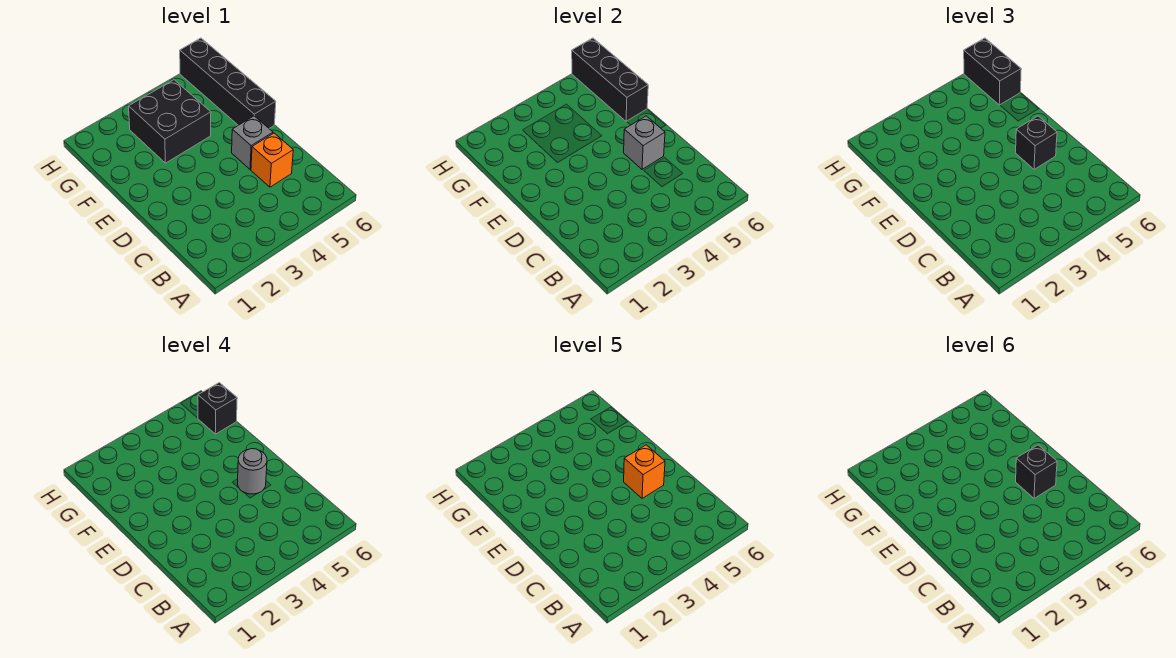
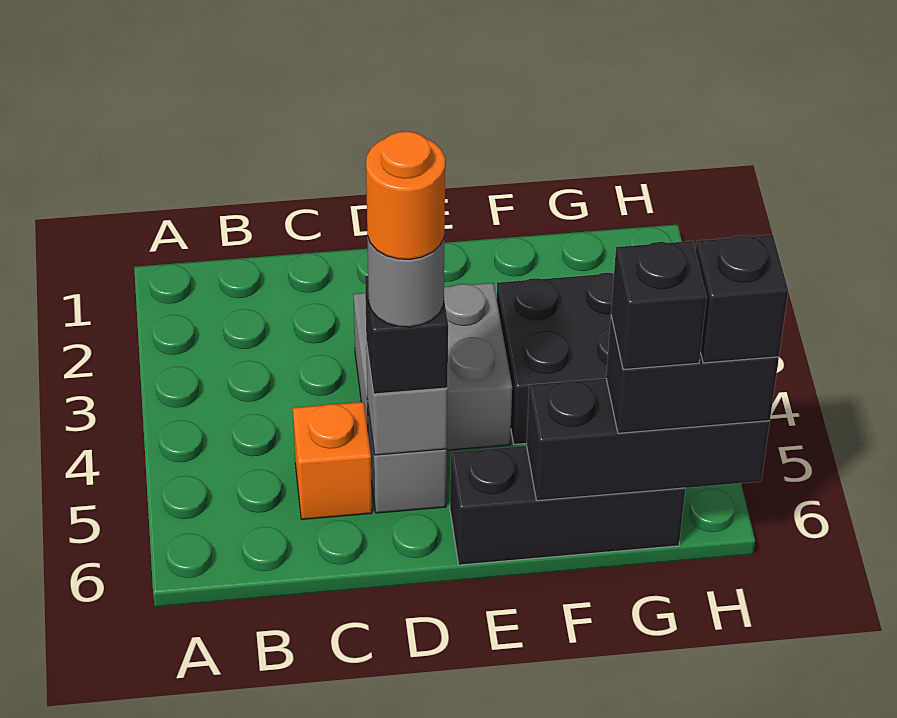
none -> grey brick D3:E4 level 1
orange brick D5 level 5 -> orange round brick D5 level 5
black brick D5 level 6 -> black brick H6 level 4
black brick E6:H6 level 1 -> black brick E6:G6 level 1

